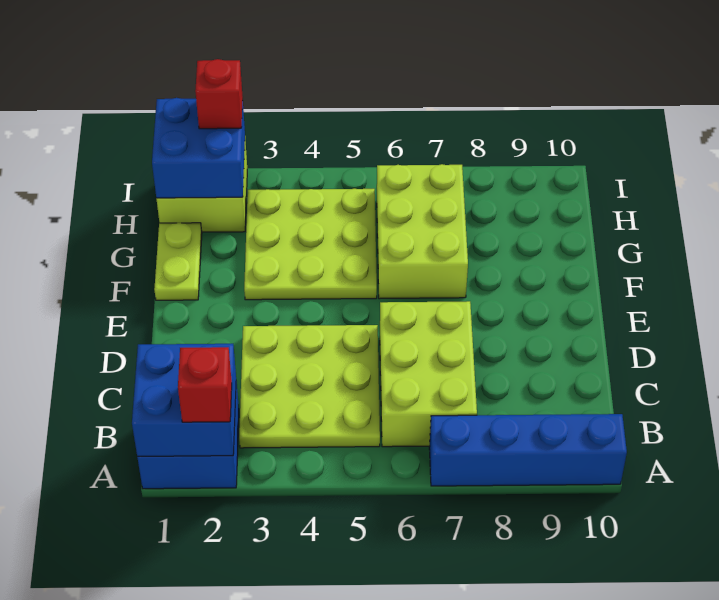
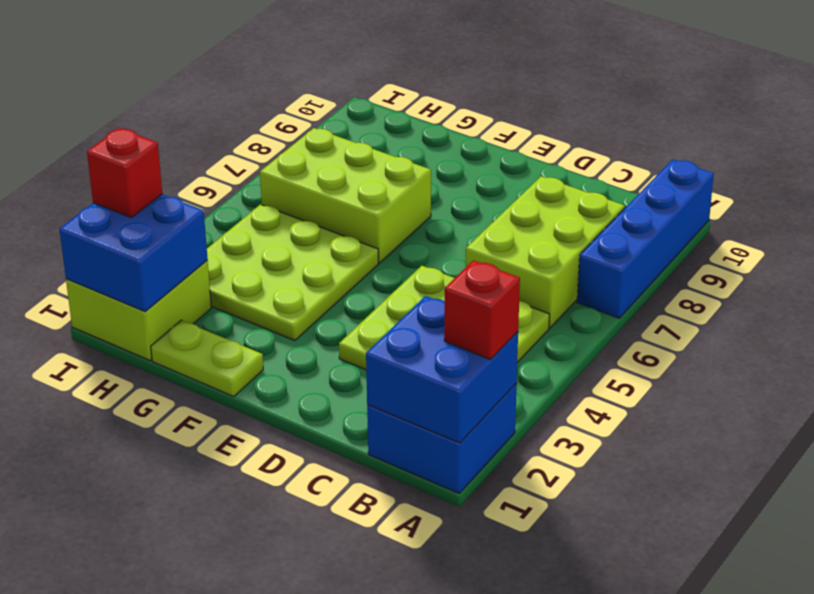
lime brick B6:D7 level 1 -> lime brick B6:C8 level 1

